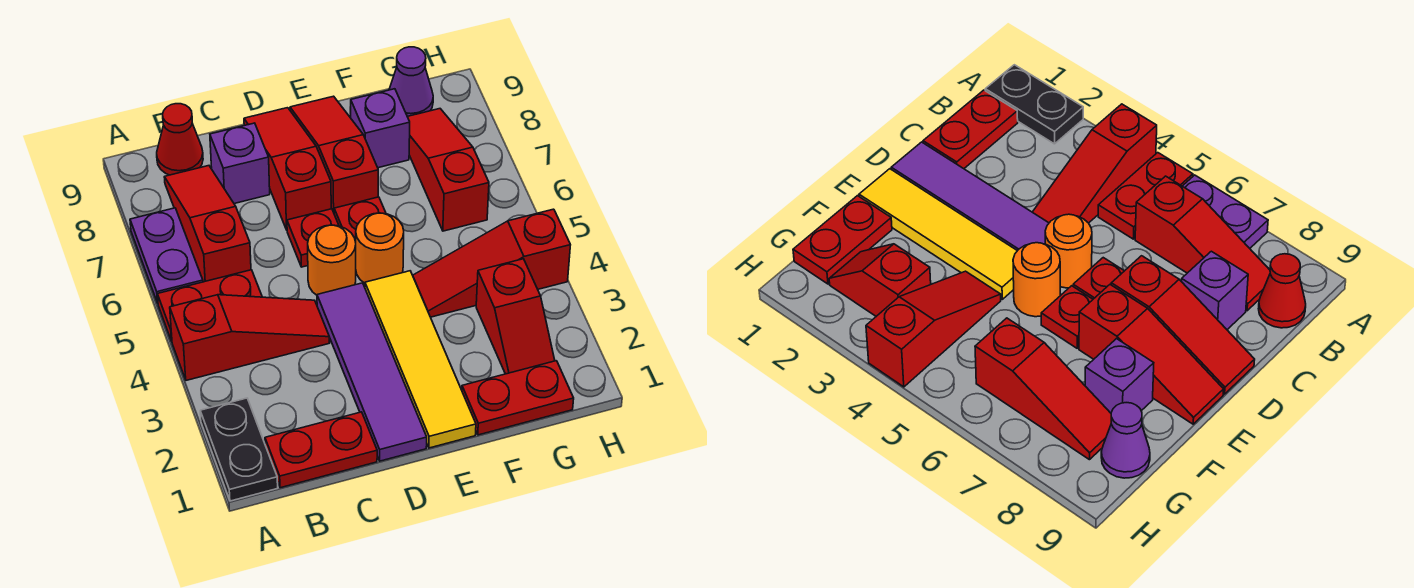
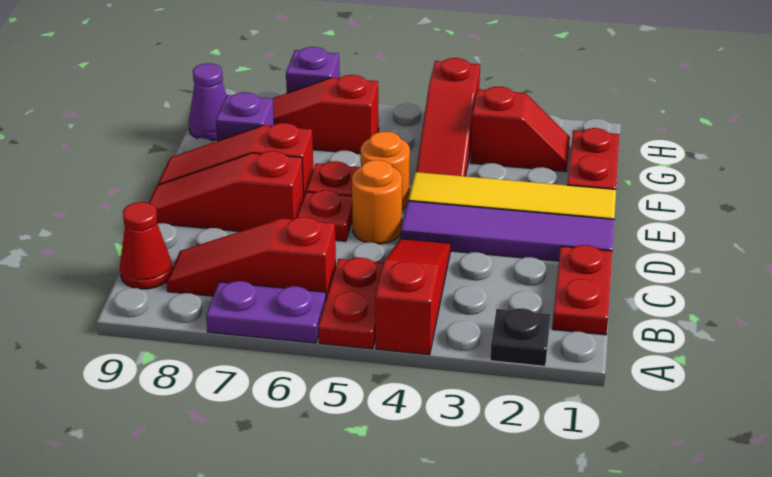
black plate A1:A2 level 1 -> black plate A2 level 1
purple brick C8 level 1 -> purple brick H7 level 1

